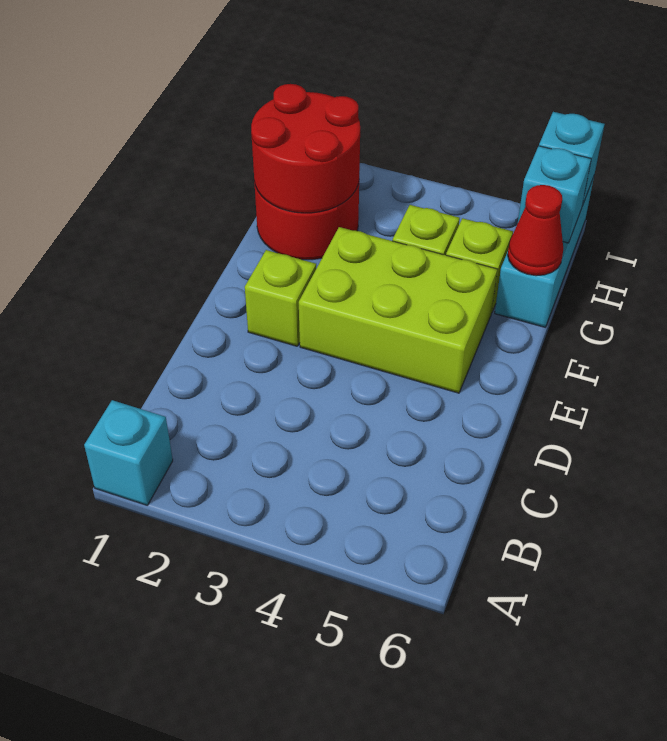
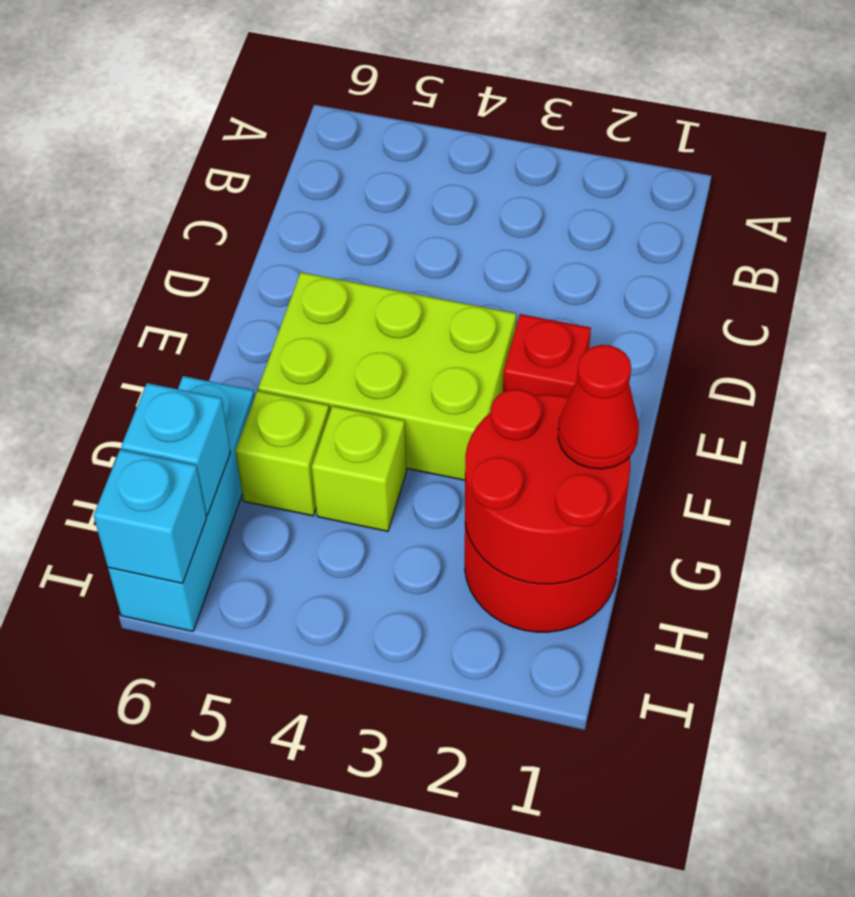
cyan brick A1 level 1 -> none
lime brick E2 level 1 -> red brick E2 level 1
red cone G6 level 2 -> red cone G1 level 3

